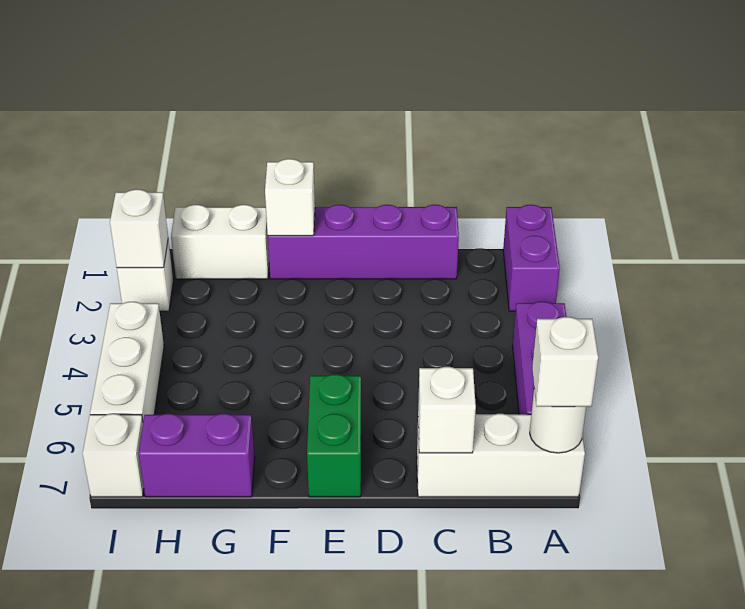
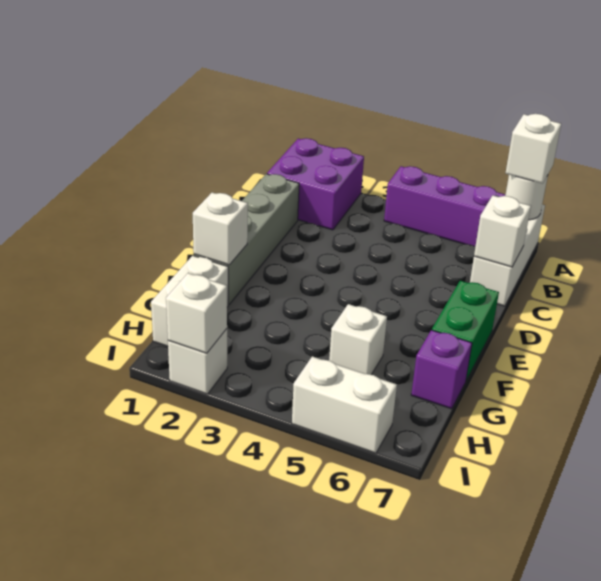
purple brick A1:A2 level 1 -> purple brick A1:B2 level 1
purple brick C1:F1 level 1 -> grey brick C1:F1 level 1
green brick E6:E7 level 1 -> green brick E7:F7 level 1
purple brick G7:H7 level 1 -> purple brick G7 level 1
white brick I4:I6 level 1 -> white brick I5:I6 level 1
white brick I7 level 1 -> white brick G5 level 1

